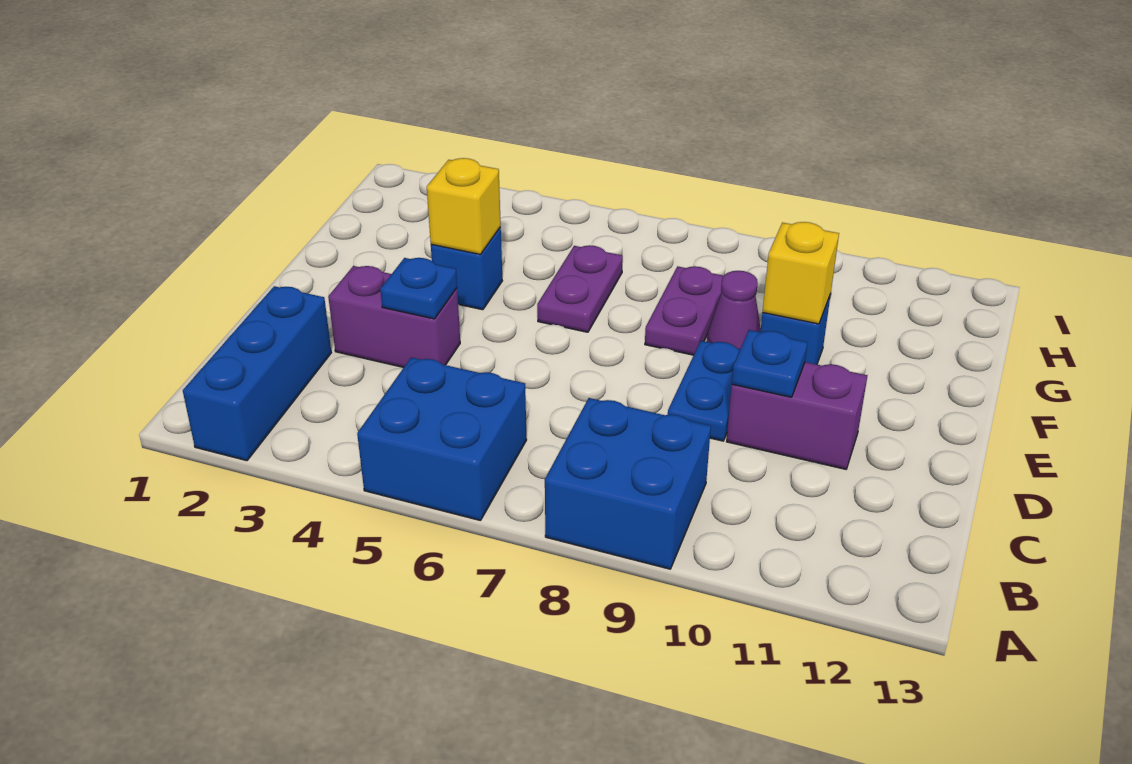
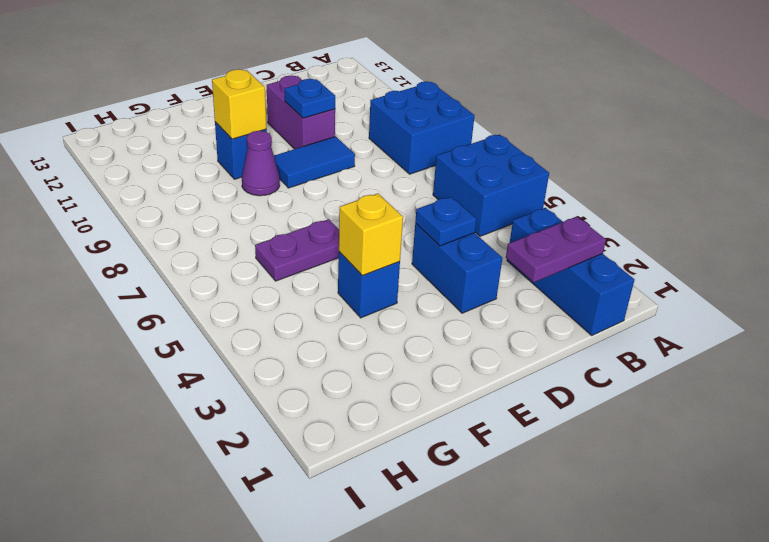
blue brick A2:C2 level 1 -> blue brick B1:B3 level 1
purple brick D3:D4 level 1 -> blue brick D3:D4 level 1
blue plate D9:E9 level 1 -> blue tile D9:E9 level 1
purple plate F8:G8 level 1 -> purple plate B2:C2 level 2

